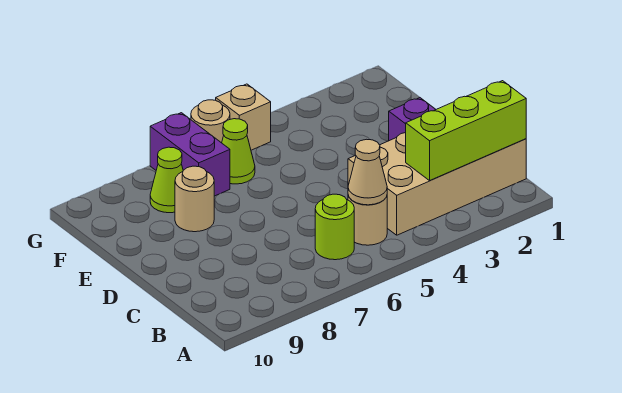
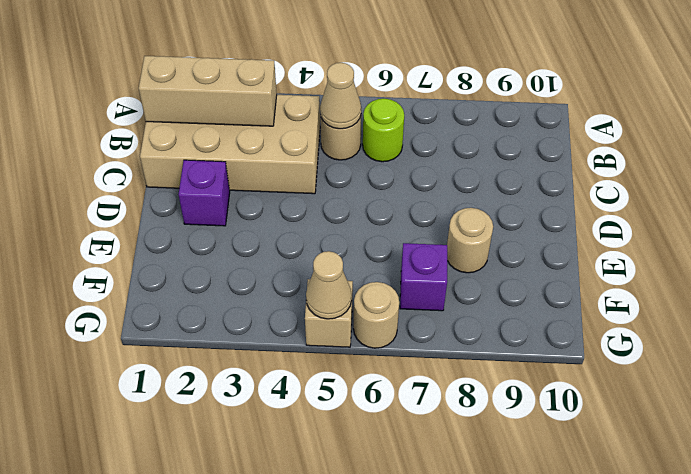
lime brick B1:B3 level 2 -> tan brick B1:B3 level 2
lime cone F6 level 1 -> none
purple brick F7:G7 level 1 -> purple brick F7 level 1
lime cone F8 level 1 -> none
none -> tan cone G5 level 2

